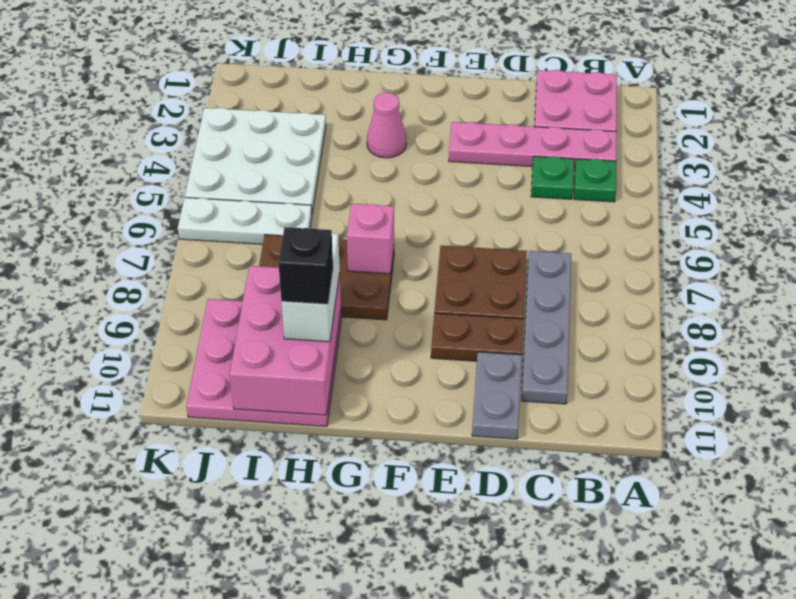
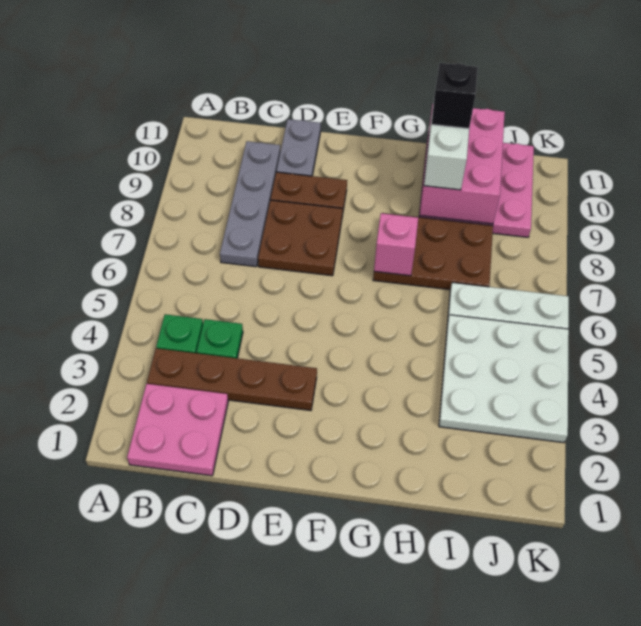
pink plate B3:E3 level 1 -> brown plate B3:E3 level 1
pink cone G3 level 1 -> none

